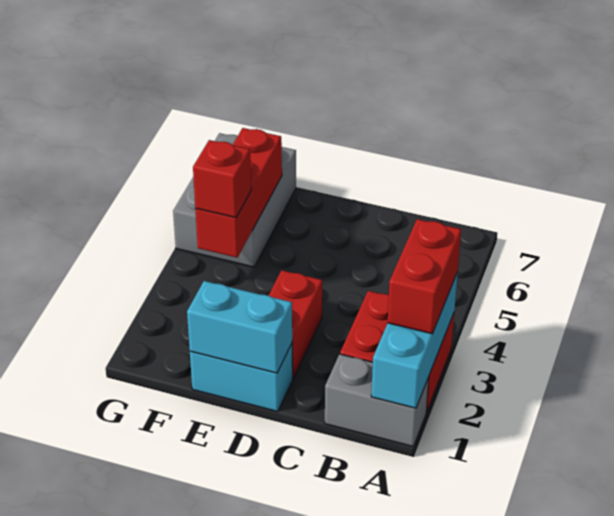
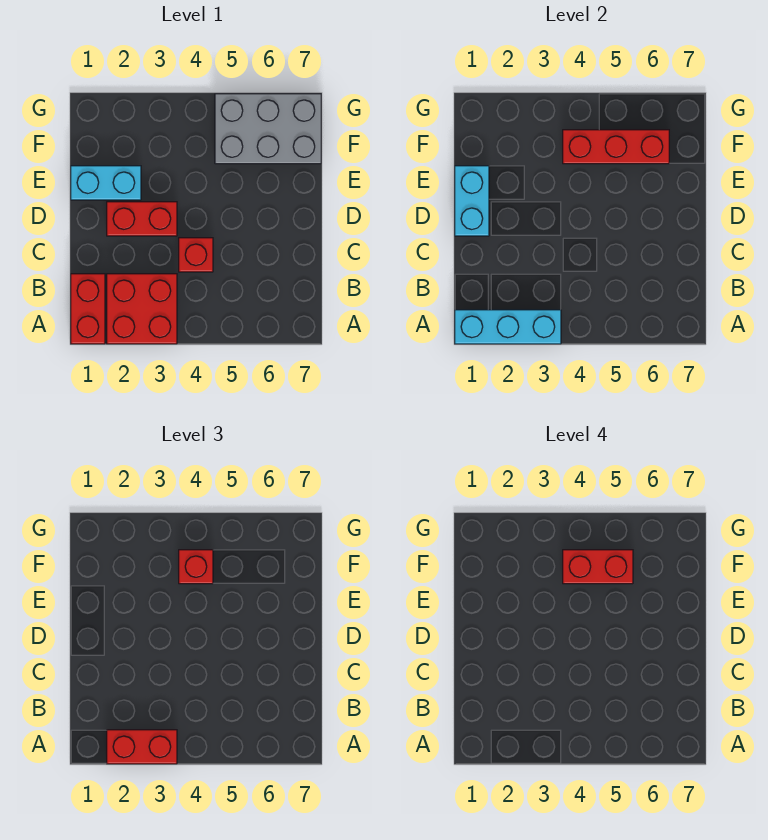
grey brick A1:B1 level 1 -> red brick A1:B1 level 1
none -> red brick C4 level 1
cyan brick D1:E1 level 1 -> cyan brick E1:E2 level 1
none -> red brick F4:F5 level 4

